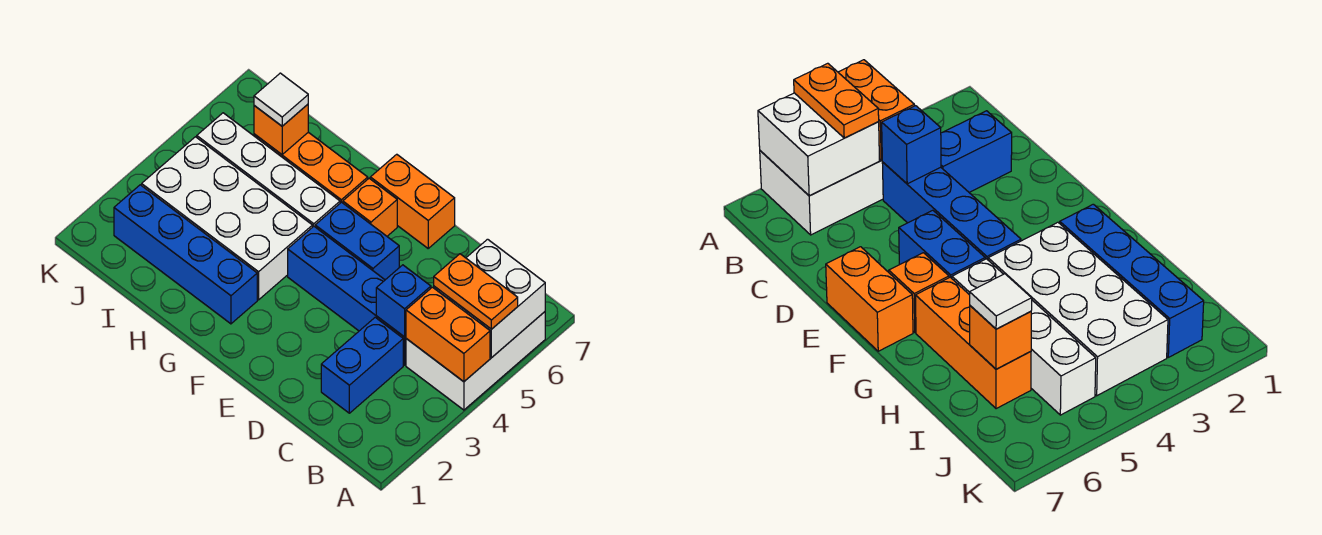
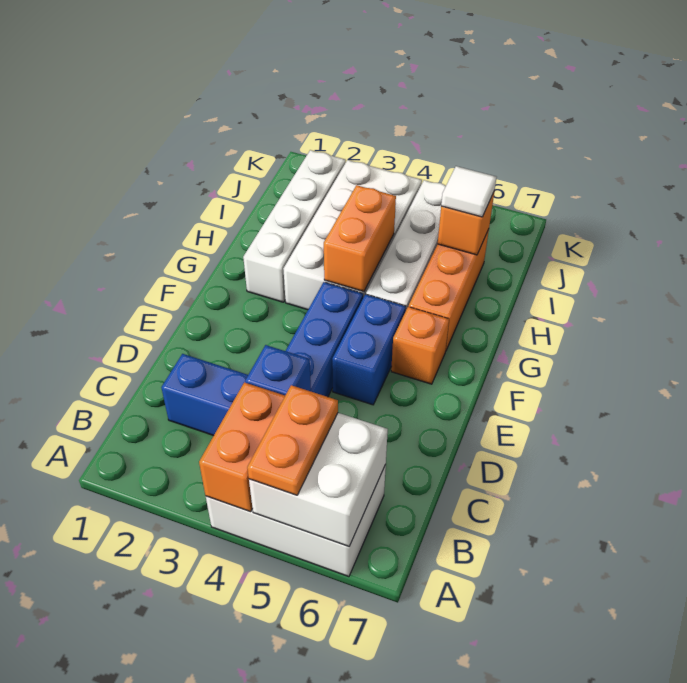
orange brick E7:F7 level 1 -> orange brick G4:H4 level 2
blue brick G2:J2 level 1 -> white brick G2:J2 level 1

